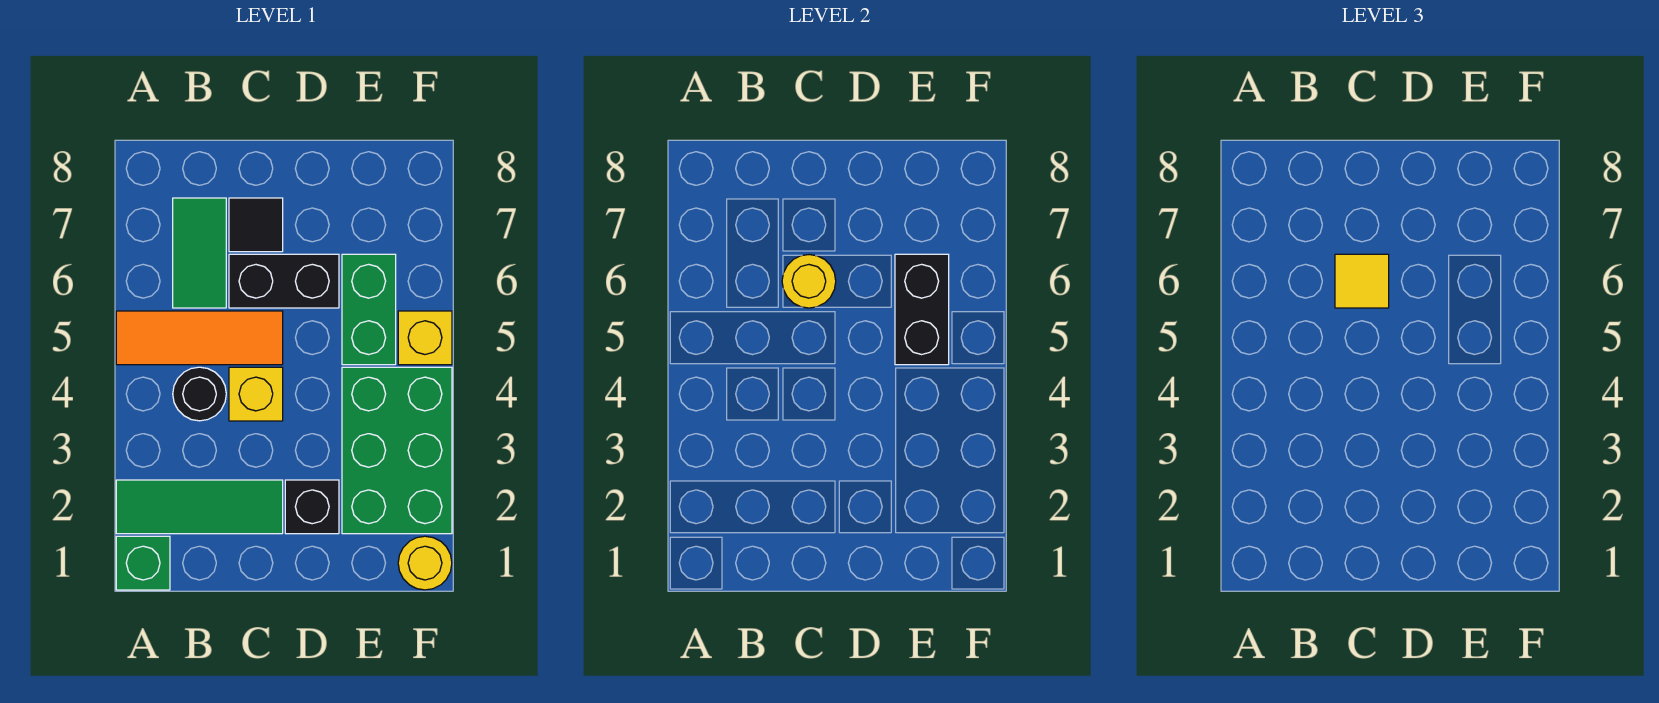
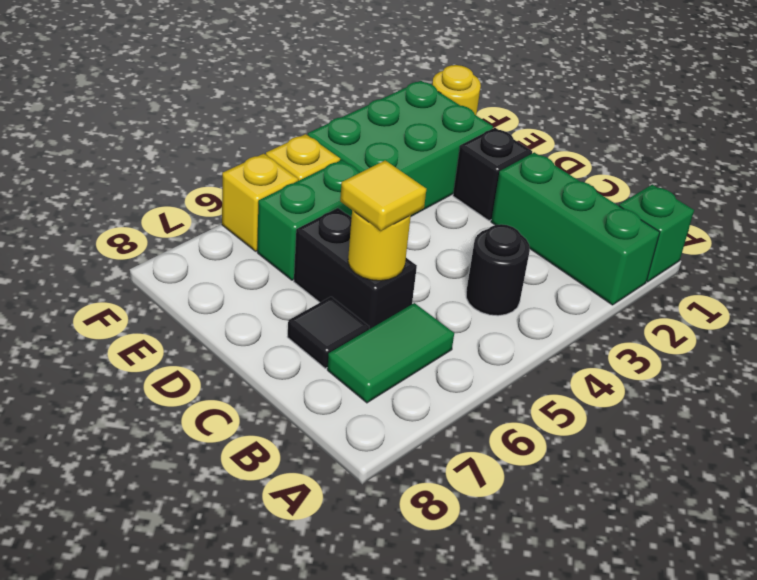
green tile A2:C2 level 1 -> green brick A2:C2 level 1
orange tile A5:C5 level 1 -> none
yellow brick C4 level 1 -> yellow brick F6 level 1
black brick E5:E6 level 2 -> none

